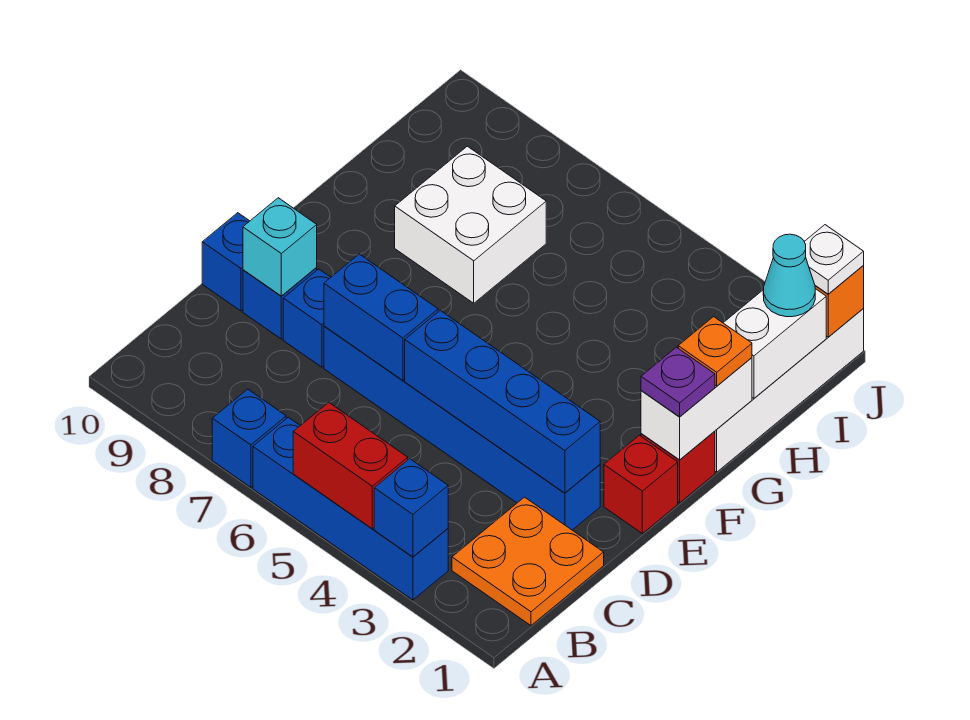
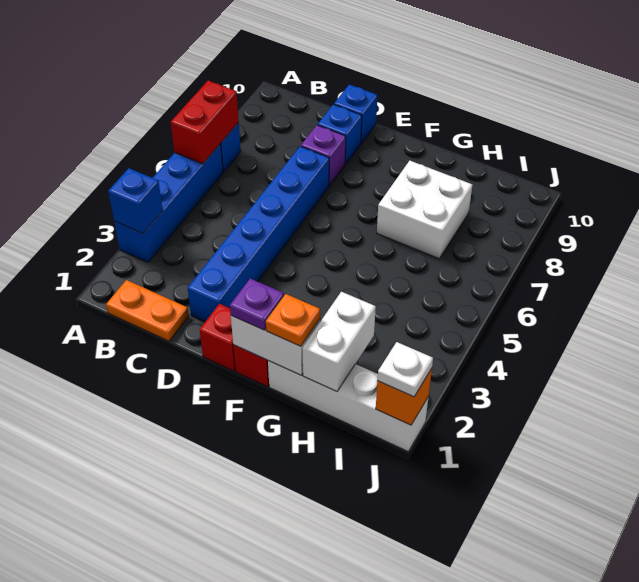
red brick A4:A5 level 2 -> red brick A6:A7 level 2
orange plate B1:C2 level 1 -> orange plate B1:C1 level 1
blue brick D2:D5 level 2 -> none
blue brick D6:D7 level 2 -> none
blue brick D8 level 1 -> purple brick D8 level 1
cyan brick D9 level 2 -> none
white brick H1:I1 level 2 -> white brick H1:H2 level 2
cyan cone I1 level 3 -> none

